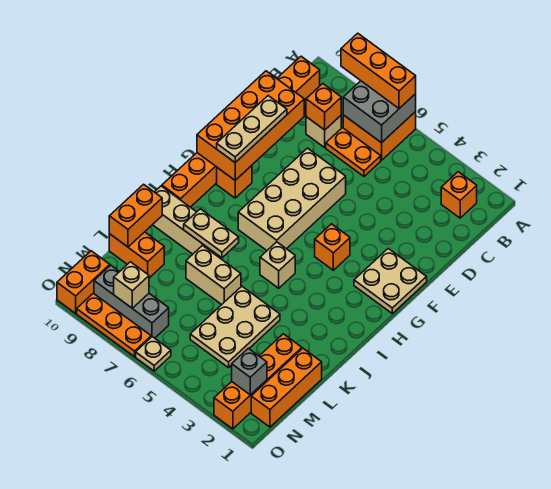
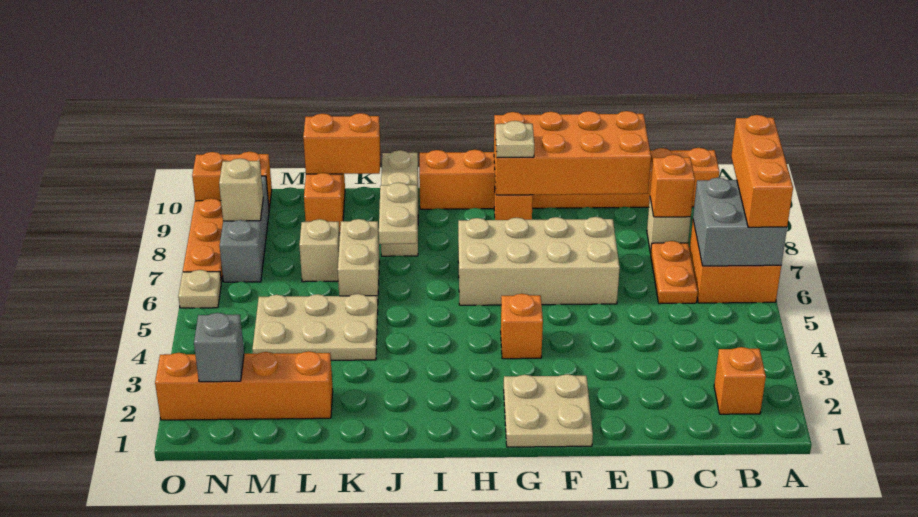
tan plate E9:G9 level 3 -> tan plate G9 level 3
tan brick I5 level 1 -> tan brick L7 level 1
orange brick L1:N1 level 1 -> none

